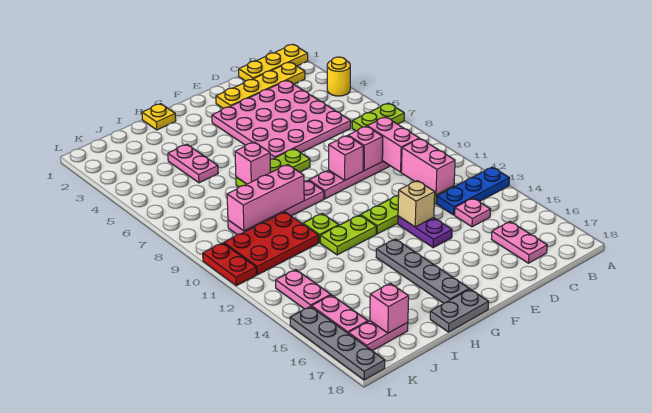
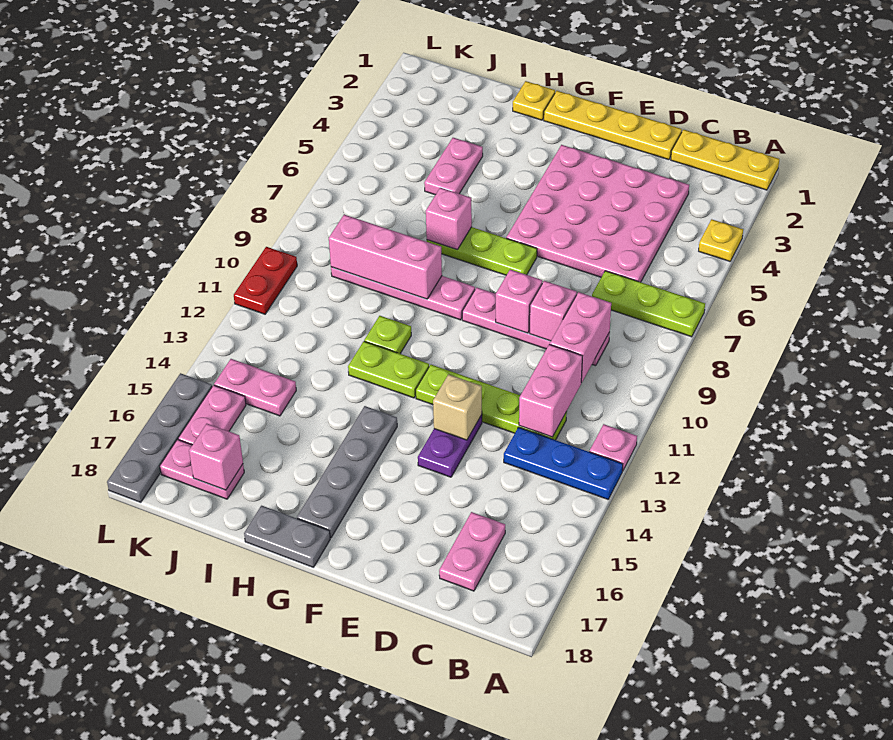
yellow round brick A4 level 1 -> yellow plate A4 level 1
lime plate A7:B7 level 1 -> lime plate A7:C7 level 1
yellow plate B2:E2 level 1 -> yellow plate D1:G1 level 1
pink plate C14 level 1 -> pink plate A12 level 1
red plate I10:K11 level 1 -> none
pink plate K13:K14 level 1 -> pink plate J14:K14 level 1

